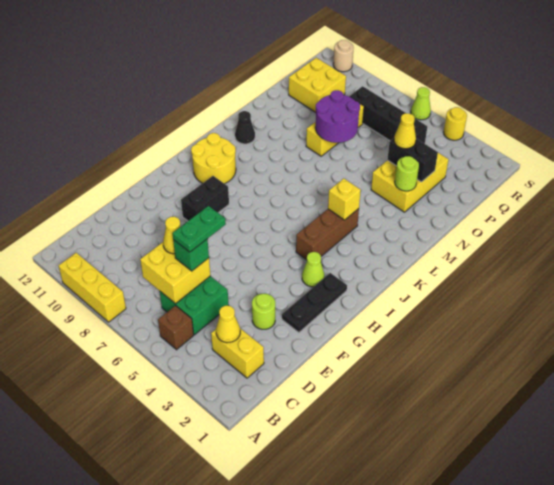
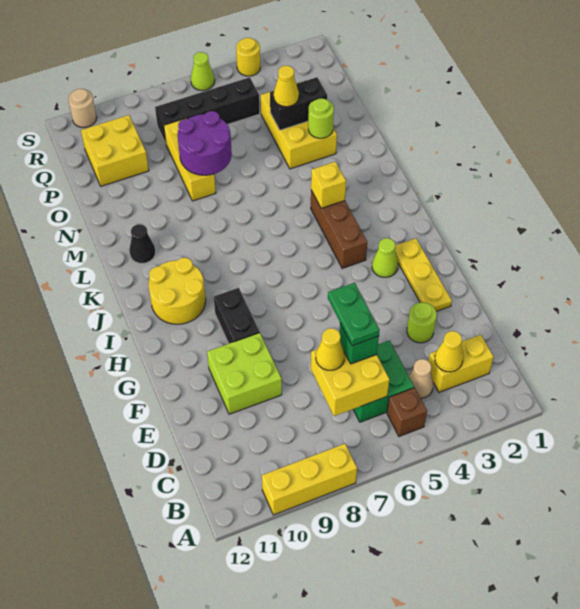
none -> tan cone C4 level 1
none -> lime brick E9:F10 level 1
black plate F2:H2 level 1 -> yellow plate F2:H2 level 1

